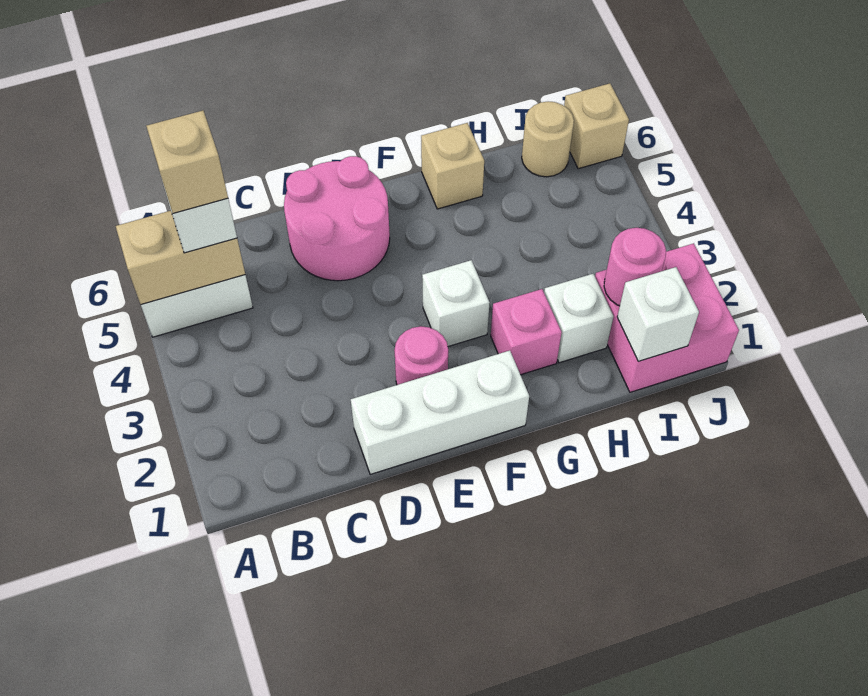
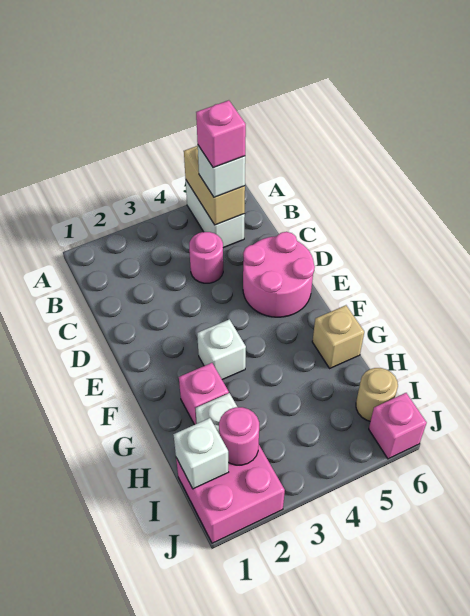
tan brick B5 level 4 -> pink brick B5 level 4
white brick D1:F1 level 1 -> none
pink round brick E2 level 1 -> pink round brick C4 level 1
tan brick J6 level 1 -> pink brick J6 level 1

